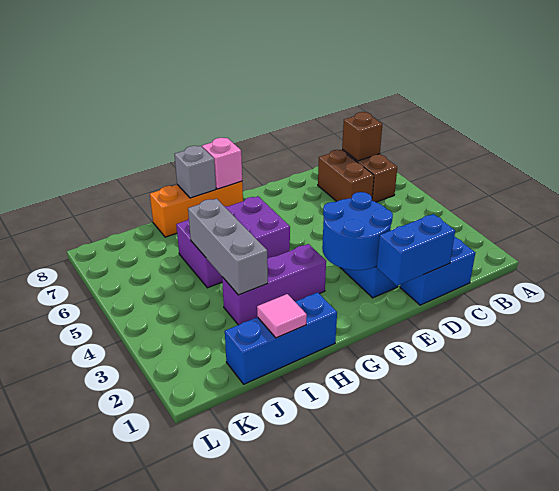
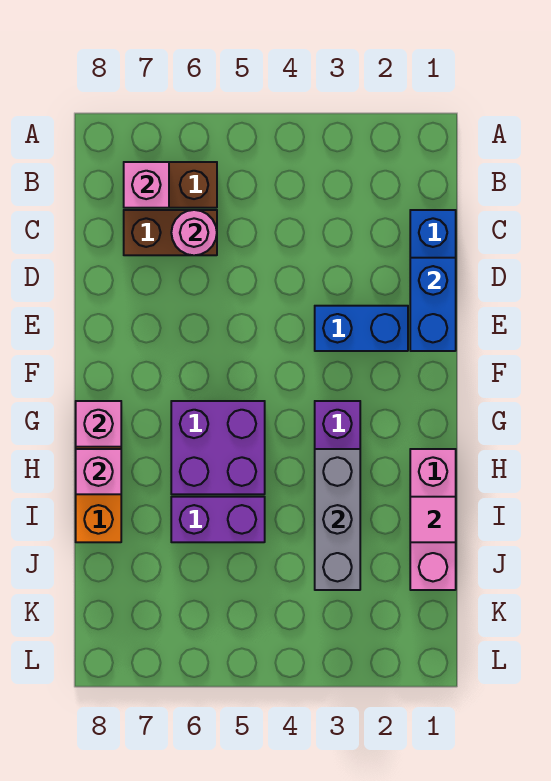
brown brick B7 level 2 -> pink brick B7 level 2
none -> pink round brick C6 level 2
blue round brick E2:F3 level 2 -> none
blue brick H1:J1 level 1 -> pink brick H1:J1 level 1
grey brick H8 level 2 -> pink brick H8 level 2
grey brick I3:I5 level 2 -> grey brick H3:J3 level 2

